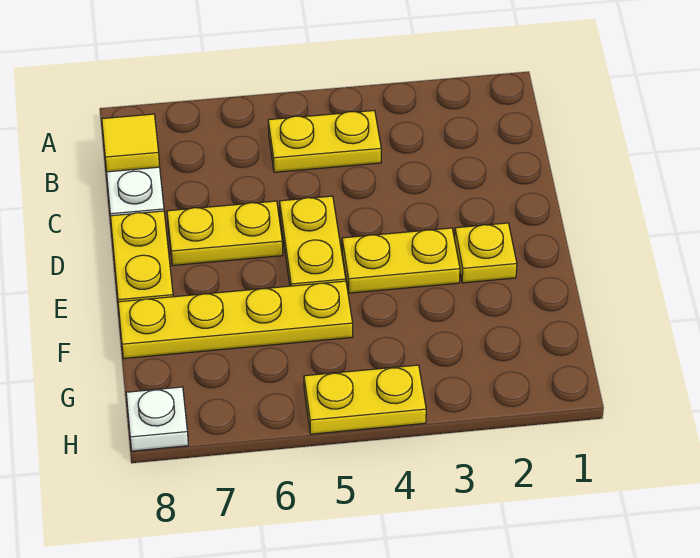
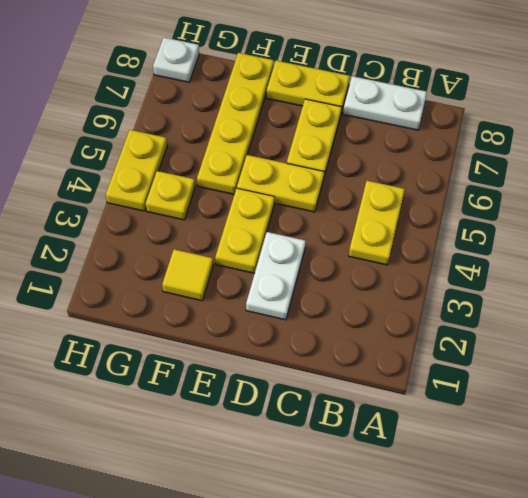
yellow tile B8 level 2 -> yellow tile F2 level 1
none -> white plate D2:D3 level 1
yellow plate E2 level 1 -> yellow plate G4 level 1

